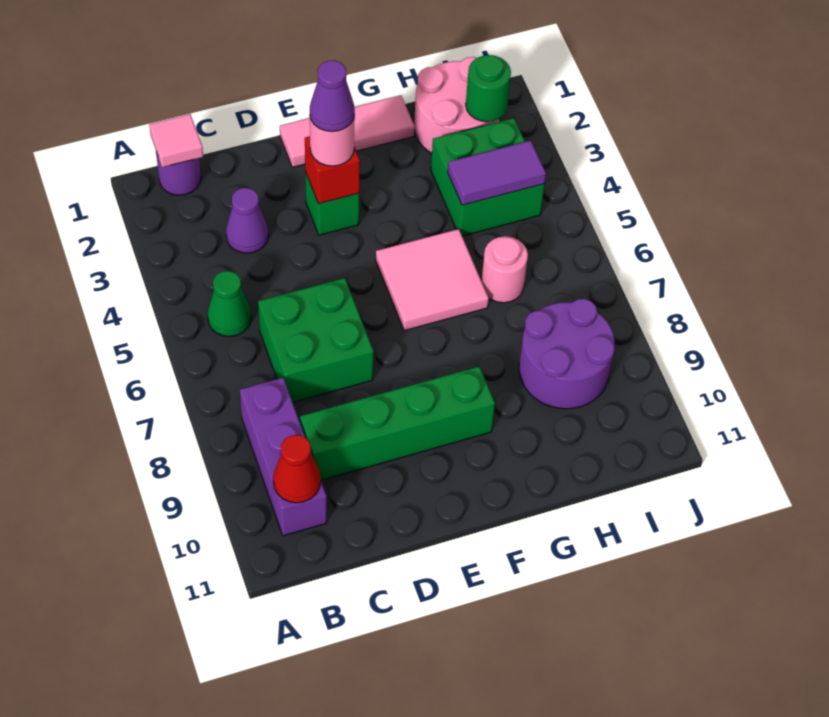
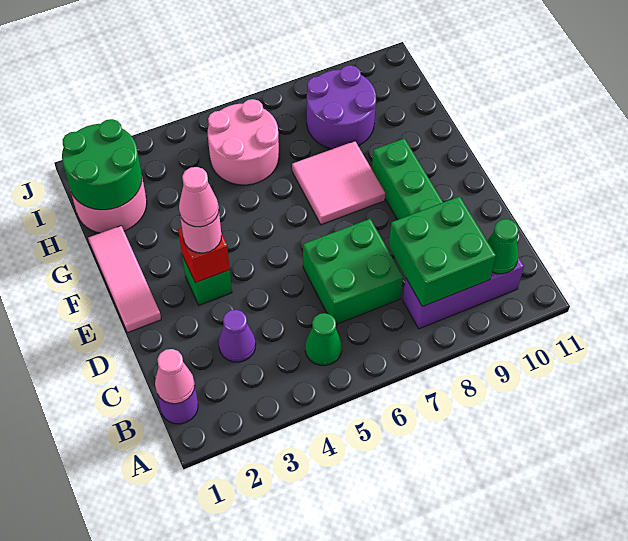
pink tile B1 level 2 -> pink cone B1 level 2
red cone B10 level 2 -> green cone B10 level 2
purple cone E3 level 4 -> pink cone E3 level 4
pink tile F5:G6 level 1 -> pink tile F7:G8 level 1
green brick H3:I4 level 1 -> green brick B8:C9 level 2
purple tile H4:I4 level 2 -> none
pink round brick H6 level 1 -> pink round brick H5:I6 level 1
green round brick I2 level 2 -> green round brick H1:I2 level 2

